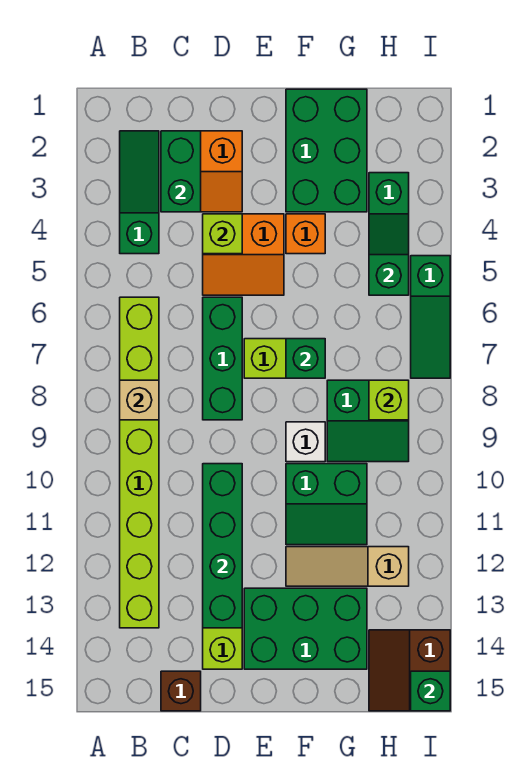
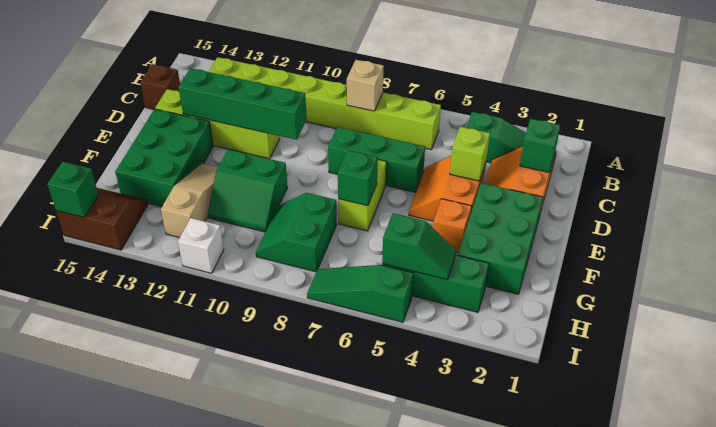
green brick C2:C3 level 2 -> green brick C2 level 2
green brick F1:G3 level 1 -> green brick E2:G3 level 1
white brick F9 level 1 -> white brick I11 level 1
green slope F10:G11 level 1 top 10 -> green slope F10:G11 level 1 top F
lime brick H8 level 2 -> none

